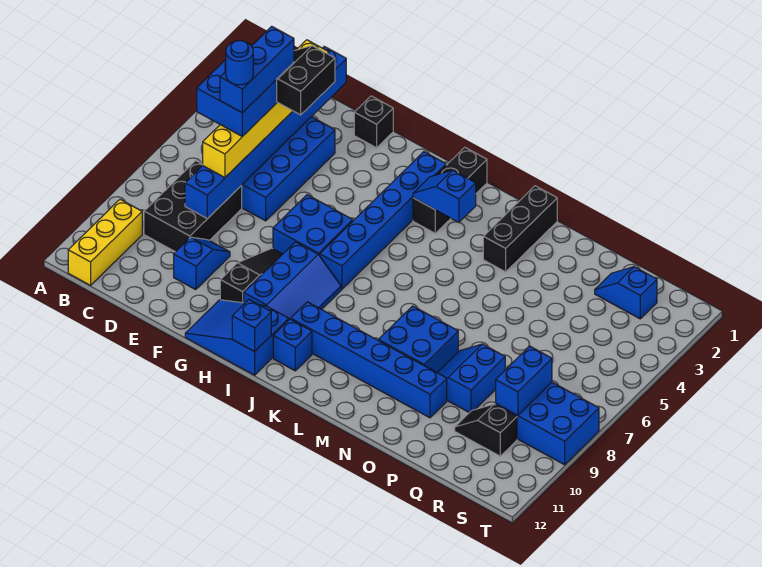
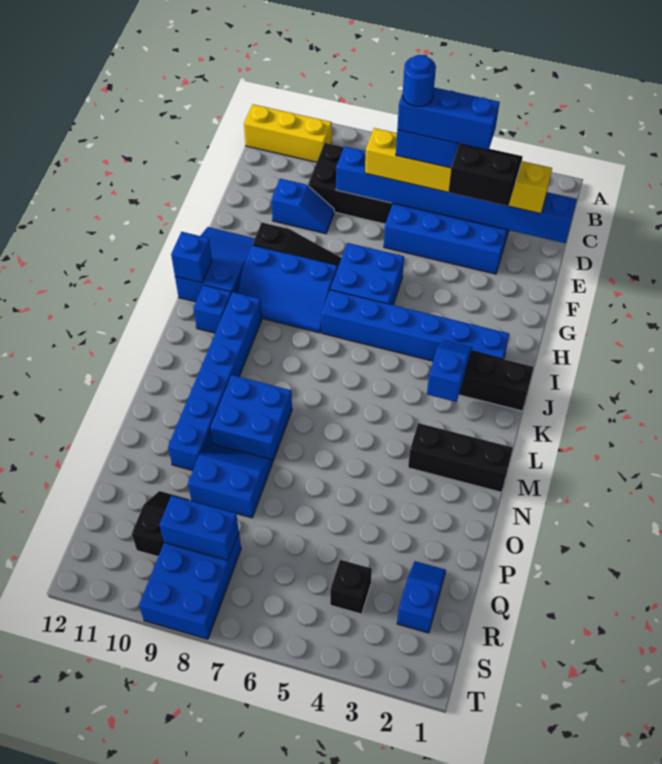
black brick F1 level 1 -> black brick R4 level 1

